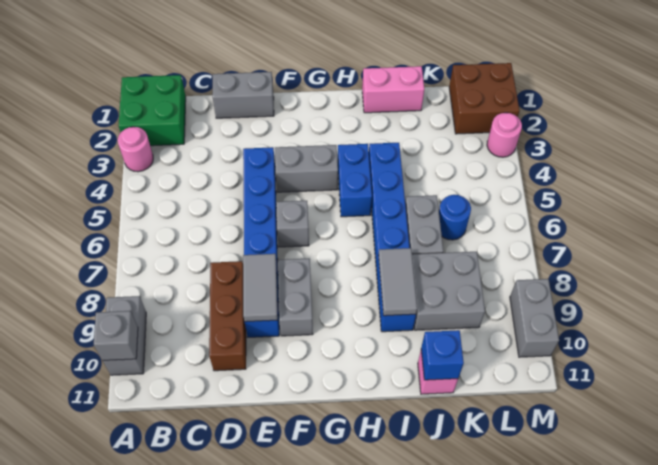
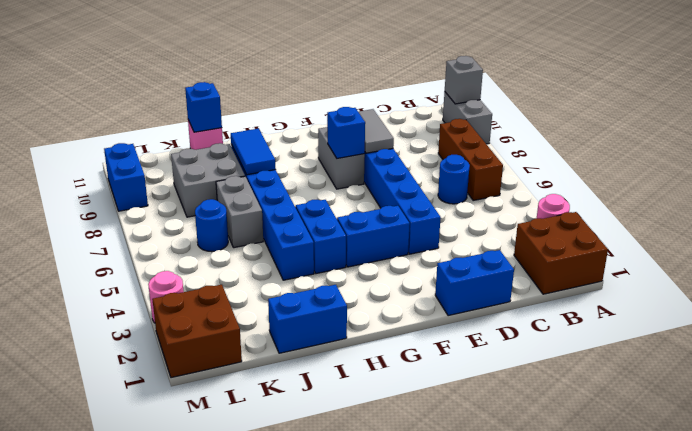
green brick A1:B2 level 1 -> brown brick A1:B2 level 1
none -> blue round brick C6 level 1
grey brick D1:E1 level 1 -> blue brick D1:E1 level 1
brown brick D8:D10 level 1 -> brown brick B6:B8 level 1
grey brick F4:G4 level 1 -> blue brick F4:G4 level 1
grey brick F6 level 1 -> none
none -> blue brick F8 level 2
pink brick I1:J1 level 1 -> blue brick I1:J1 level 1
grey tile I8:I9 level 2 -> blue tile I8:I9 level 2
grey brick M9:M10 level 1 -> blue brick M9:M10 level 1

